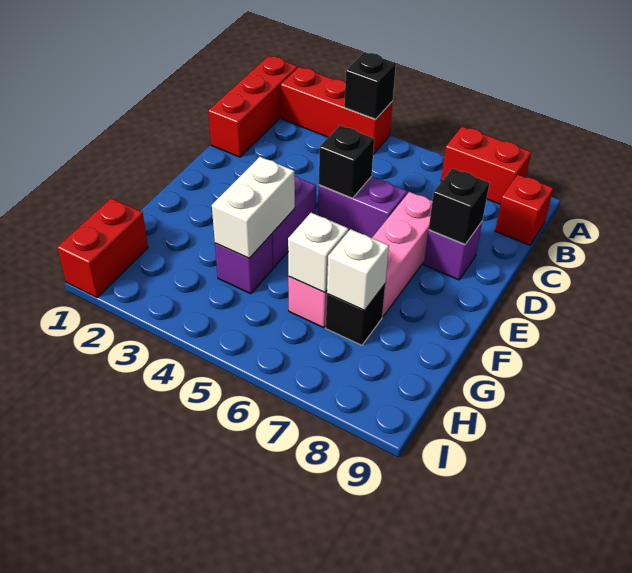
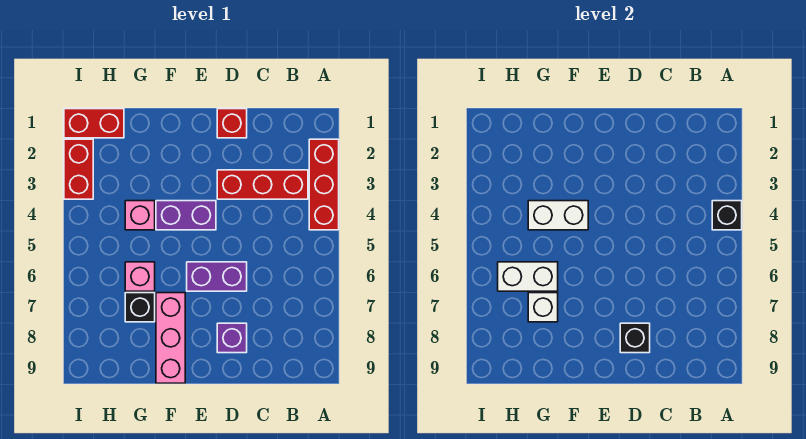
red brick A1:C1 level 1 -> red brick B3:D3 level 1
red brick A7:A8 level 1 -> red brick I2:I3 level 1
red brick B9 level 1 -> red brick D1 level 1
purple brick D5:D6 level 1 -> purple brick D6:E6 level 1
black brick D5 level 2 -> none
pink brick D7:F7 level 1 -> pink brick F7:F9 level 1
purple brick G4 level 1 -> pink brick G4 level 1
white brick G6 level 2 -> white brick G6:H6 level 2

